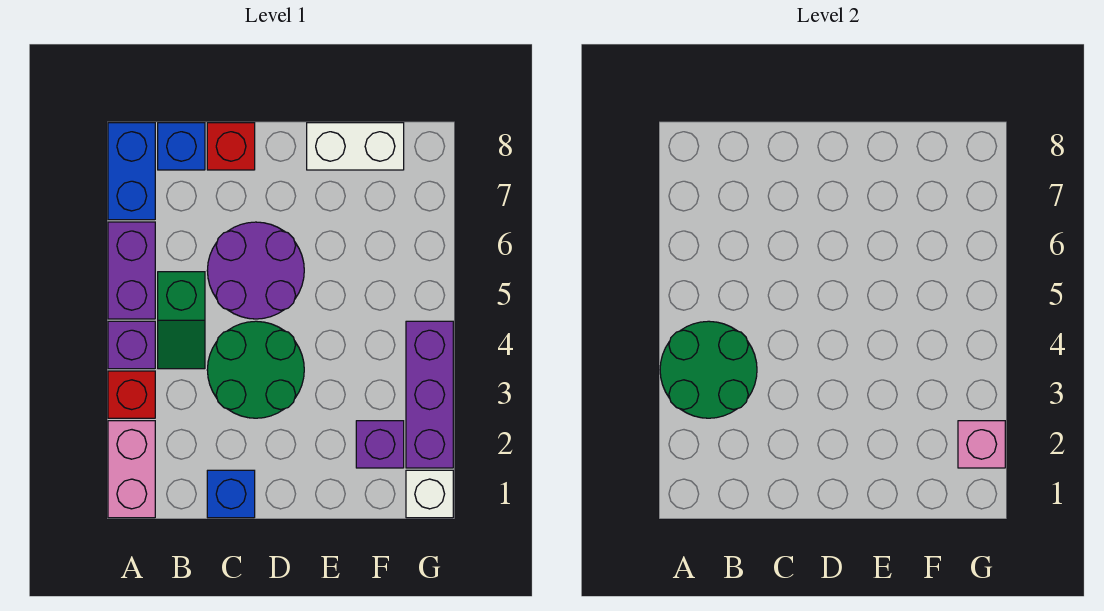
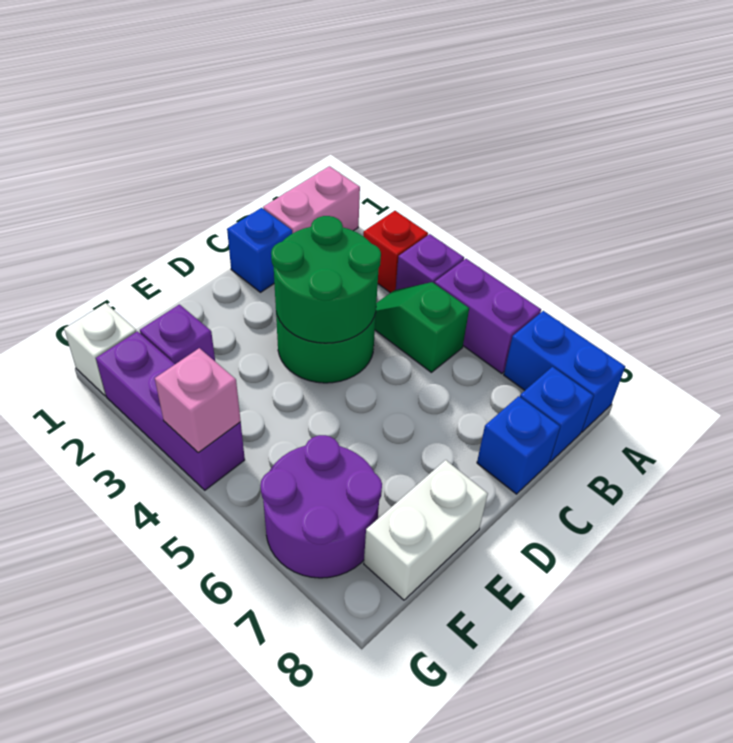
pink brick A1:A2 level 1 -> pink brick A1:B1 level 1
green round brick A3:B4 level 2 -> green round brick C3:D4 level 2
purple round brick C5:D6 level 1 -> purple round brick F6:G7 level 1
red brick C8 level 1 -> blue brick C8 level 1
pink brick G2 level 2 -> pink brick G4 level 2

